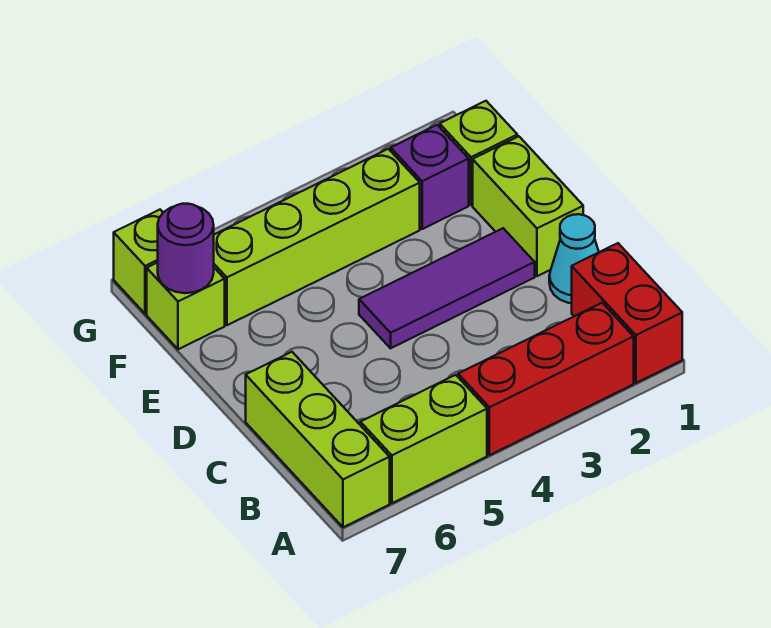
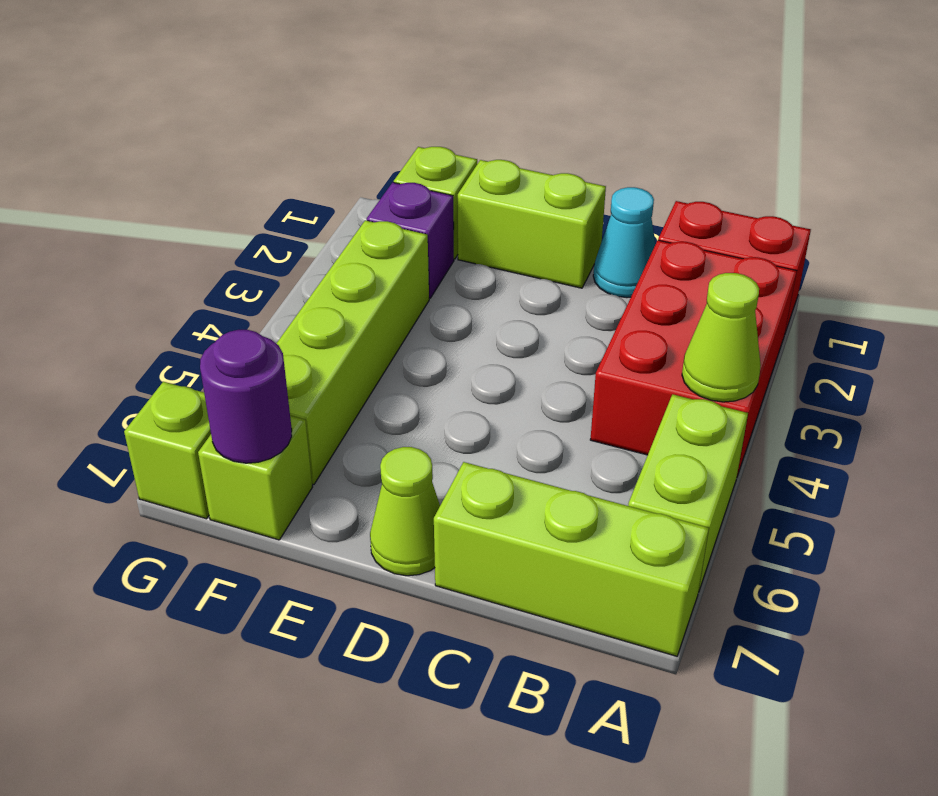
red brick A2:A4 level 1 -> red brick A2:B4 level 1
none -> lime cone A4 level 2
purple tile D2:D4 level 1 -> none
none -> lime cone D7 level 1

